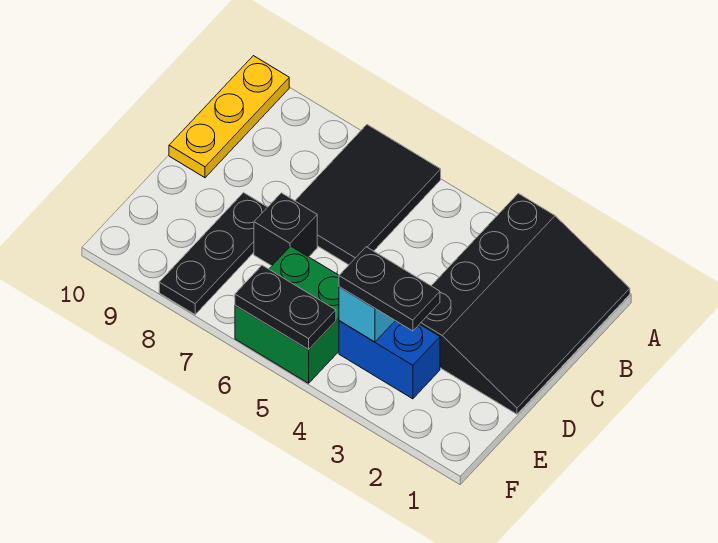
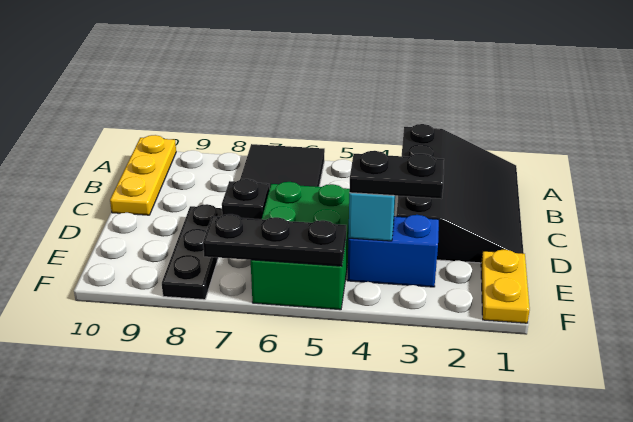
none -> yellow plate E1:F1 level 1
green brick E5:F6 level 1 -> green brick D5:F6 level 1
black plate F5:F6 level 2 -> black plate F5:F7 level 2

